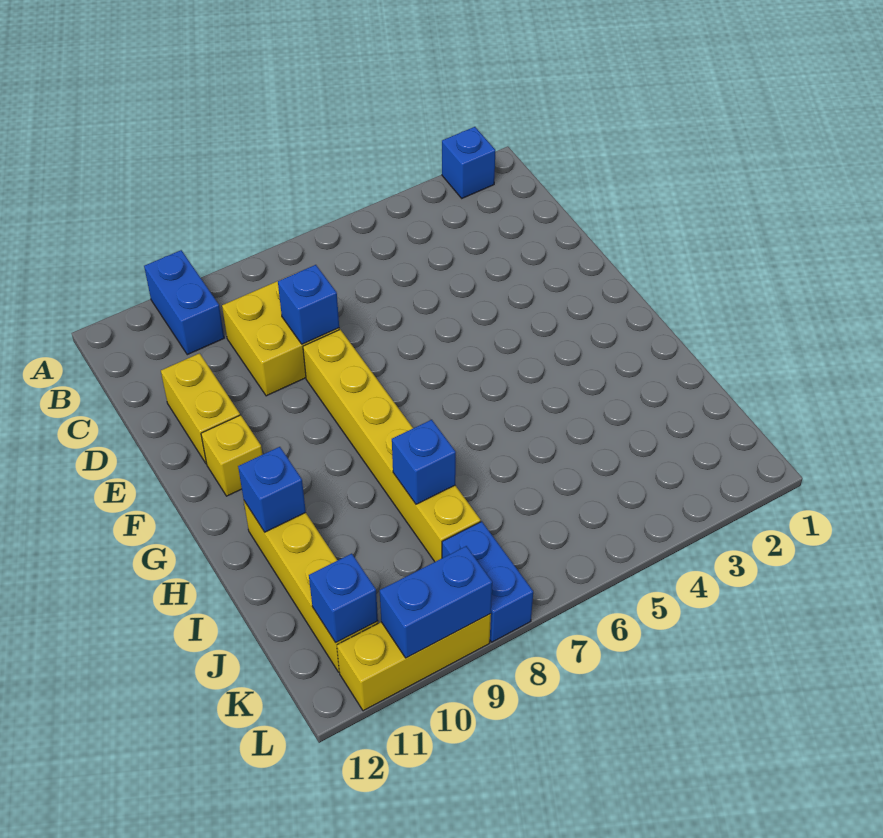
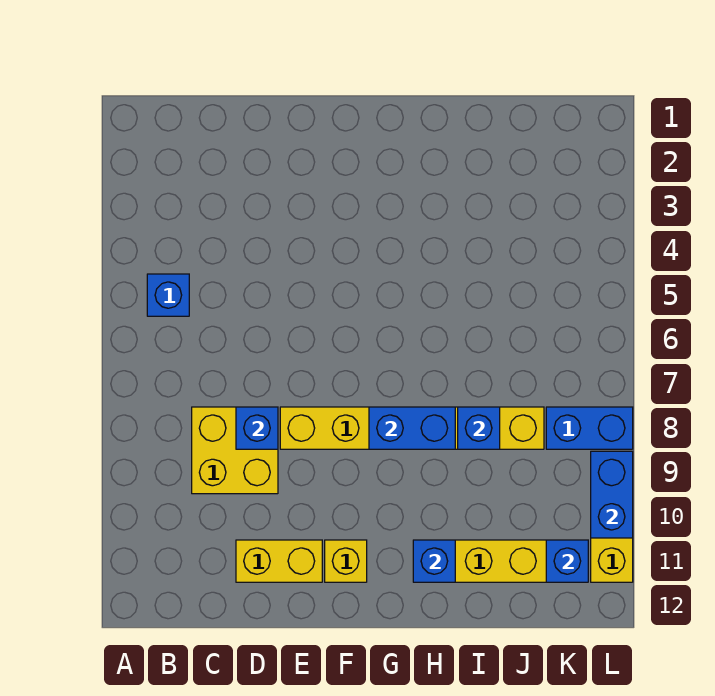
blue brick A2 level 1 -> blue brick B5 level 1
blue brick A10:B10 level 1 -> blue brick G8:H8 level 2

